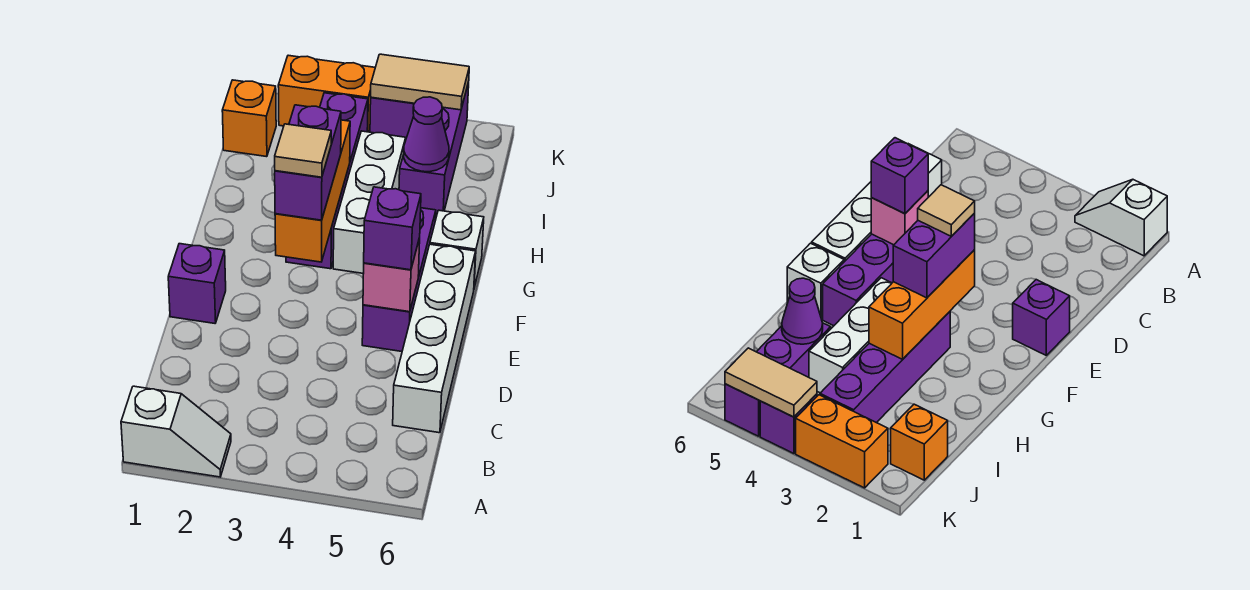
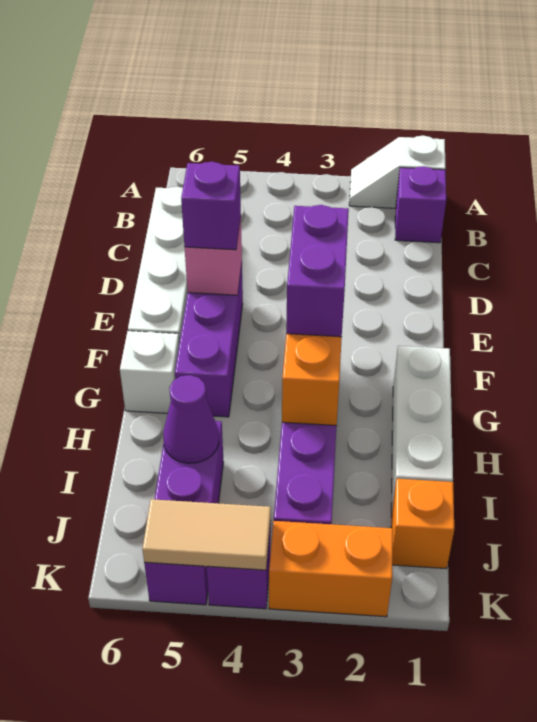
purple brick E1 level 1 -> purple brick B1 level 1
tan tile F3 level 4 -> none
white brick G4:I4 level 1 -> white brick G1:I1 level 1

